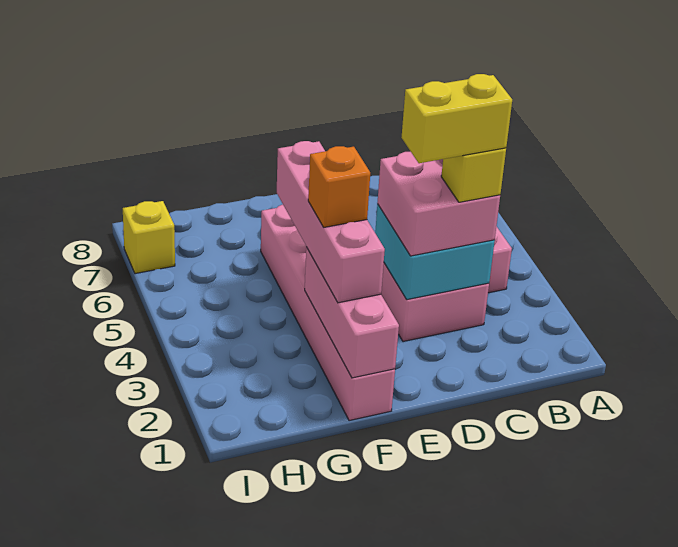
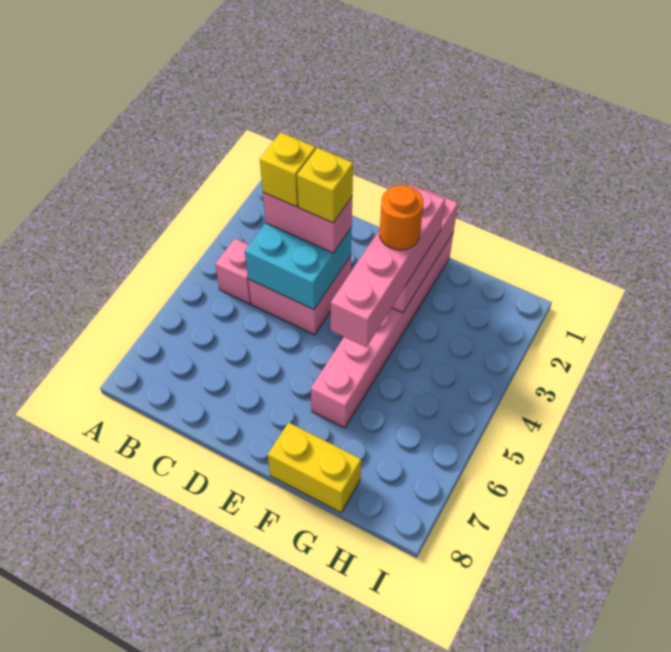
pink brick C3:D4 level 3 -> pink brick C3:D3 level 3
yellow brick C3:D3 level 5 -> yellow brick F8:G8 level 1
orange brick F3 level 4 -> orange round brick F3 level 4
yellow brick I7 level 1 -> yellow brick D3 level 4

